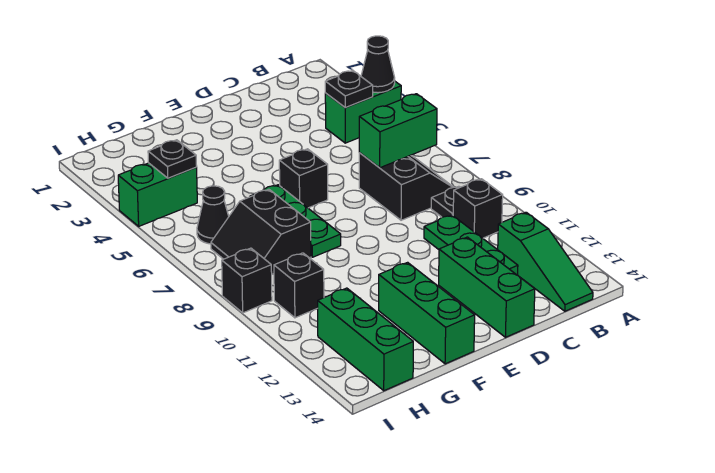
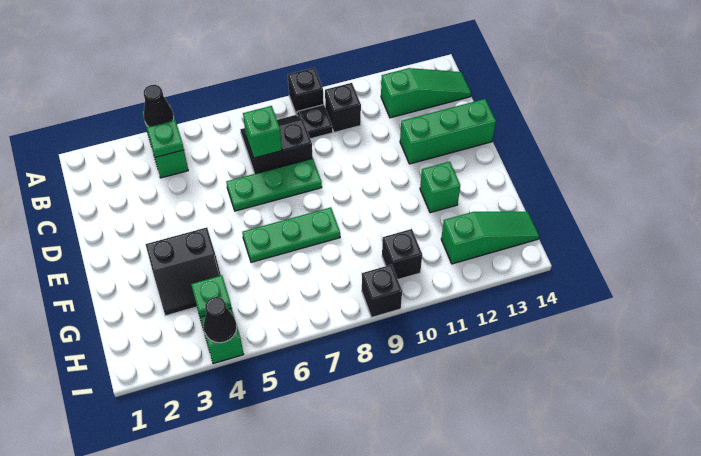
black plate B4 level 2 -> green plate B4 level 2
green brick B7:C7 level 2 -> green brick C7 level 2
green plate C10:C12 level 1 -> green plate D6:D8 level 1
black brick E6 level 1 -> black brick A9 level 1
green brick F12:F14 level 1 -> green brick F12 level 1
black slope G7:H8 level 1 top G -> black slope F3:G4 level 1 top F
black plate H4 level 2 -> green plate H4 level 2
black cone H6 level 1 -> black cone I4 level 2
green brick H12:H14 level 1 -> green slope H12:H14 level 1 top 12

